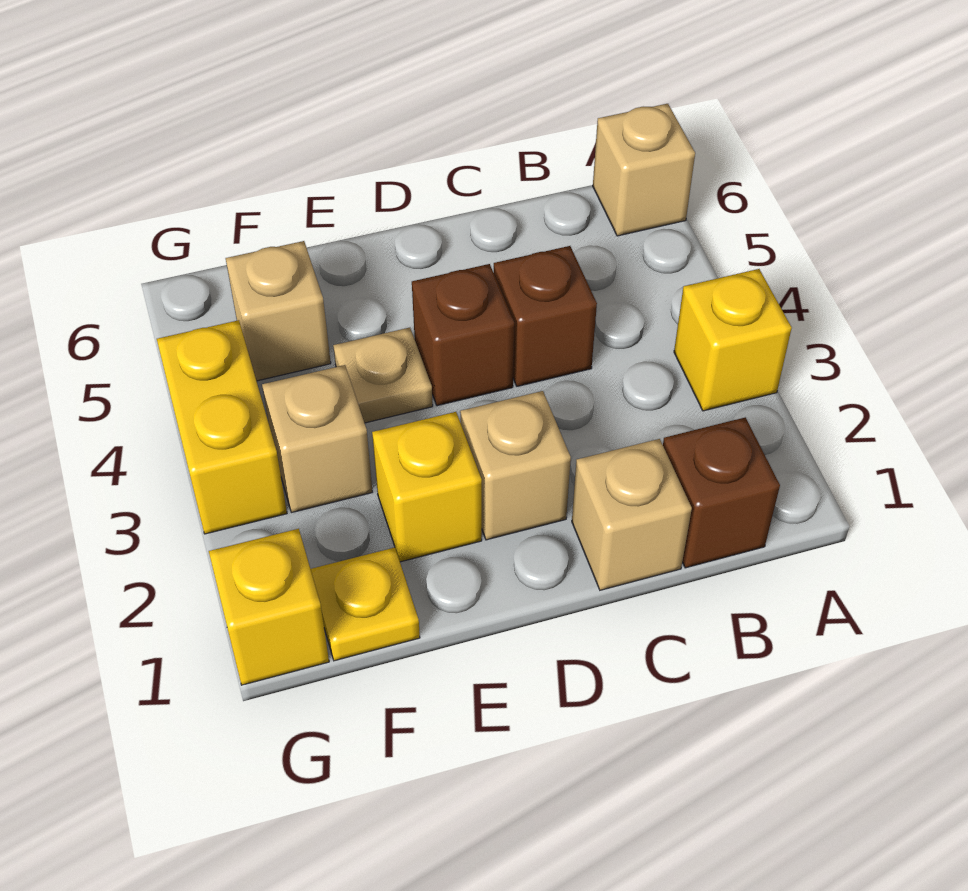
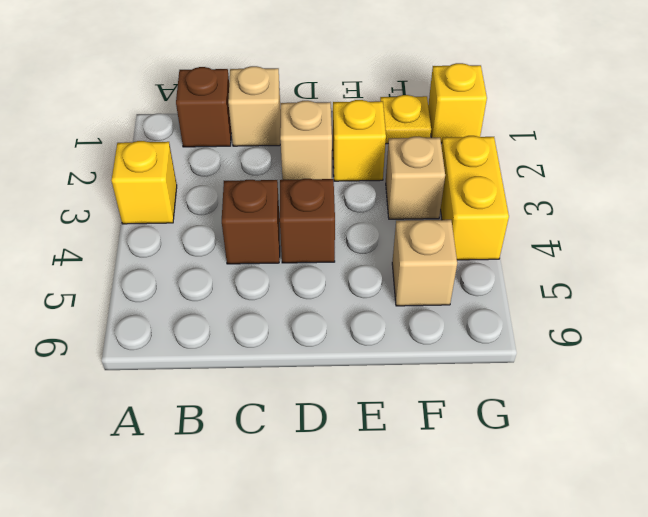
tan brick A6 level 1 -> none
tan plate E4 level 1 -> none

